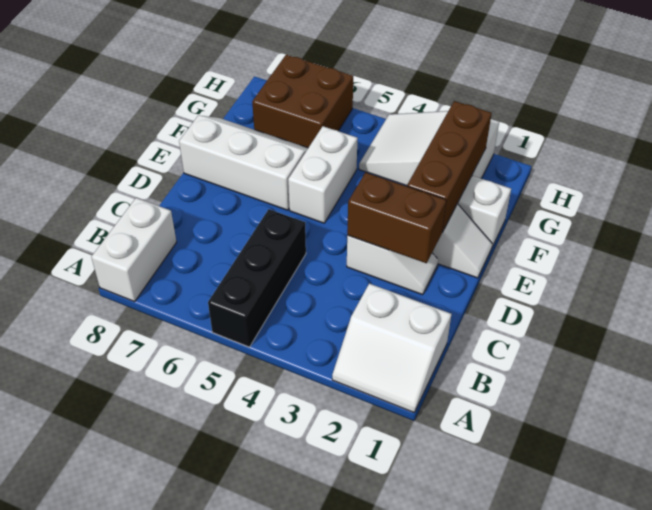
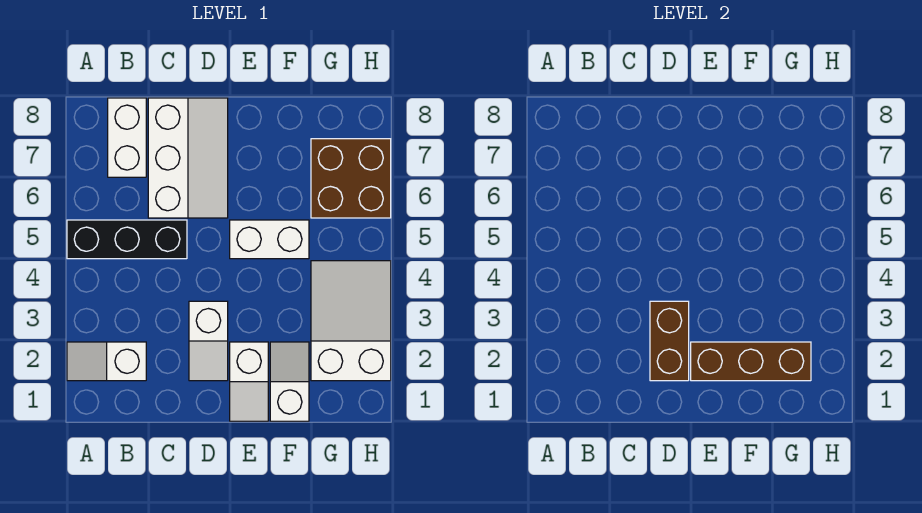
white slope A1:B2 level 1 top B -> white slope A2:B2 level 1 top B
white brick A8:B8 level 1 -> white brick B7:B8 level 1
white slope E6:F8 level 1 top E -> white slope C6:D8 level 1 top C

